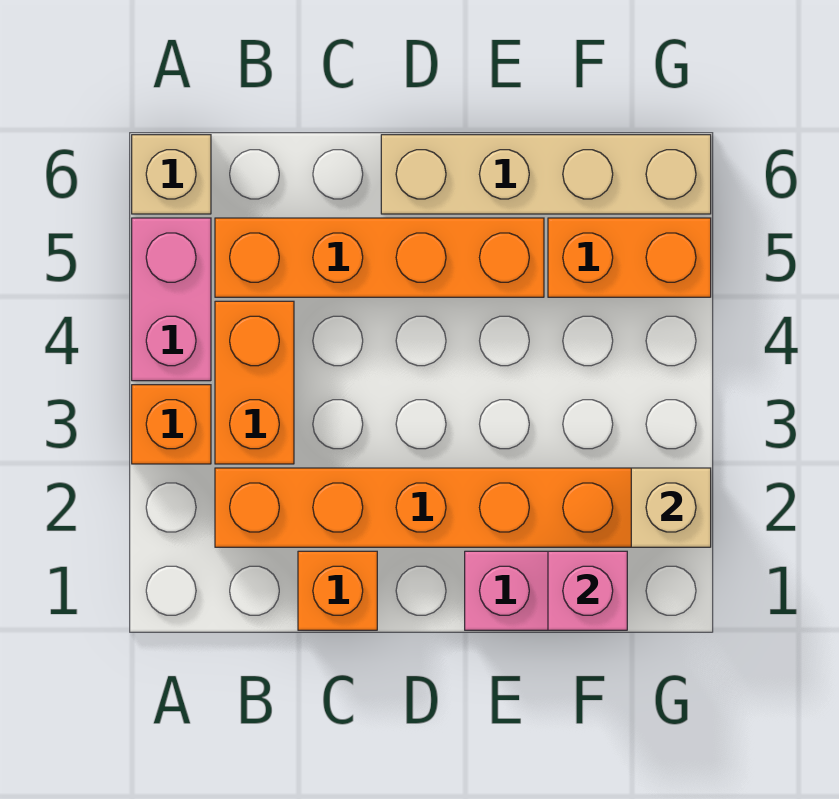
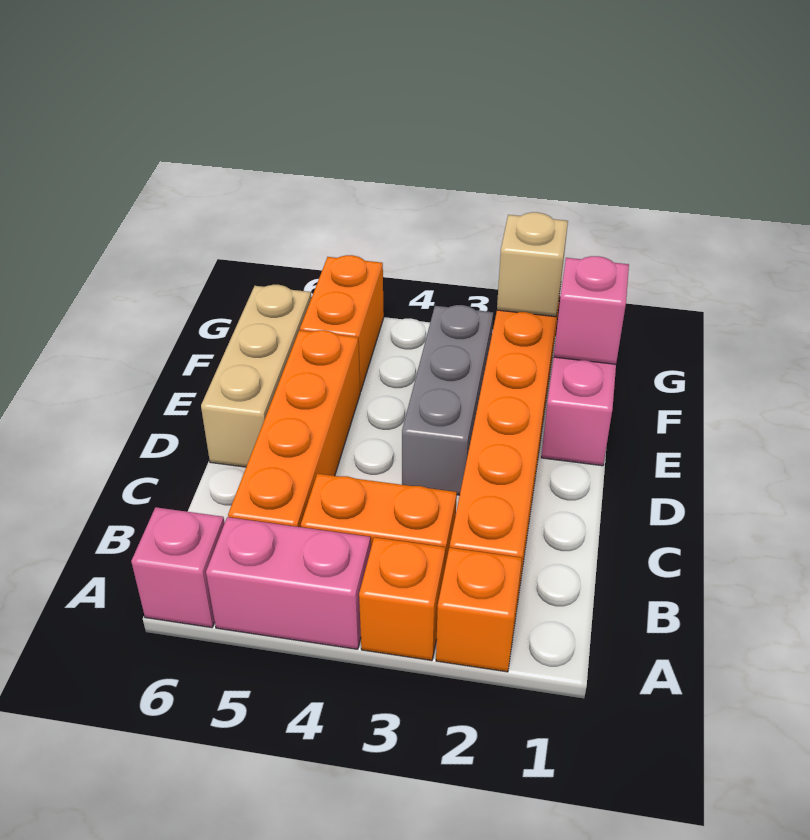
tan brick A6 level 1 -> pink brick A6 level 1
orange brick C1 level 1 -> orange brick A2 level 1
none -> grey brick D3:F3 level 1
tan brick D6:G6 level 1 -> tan brick D6:F6 level 1

